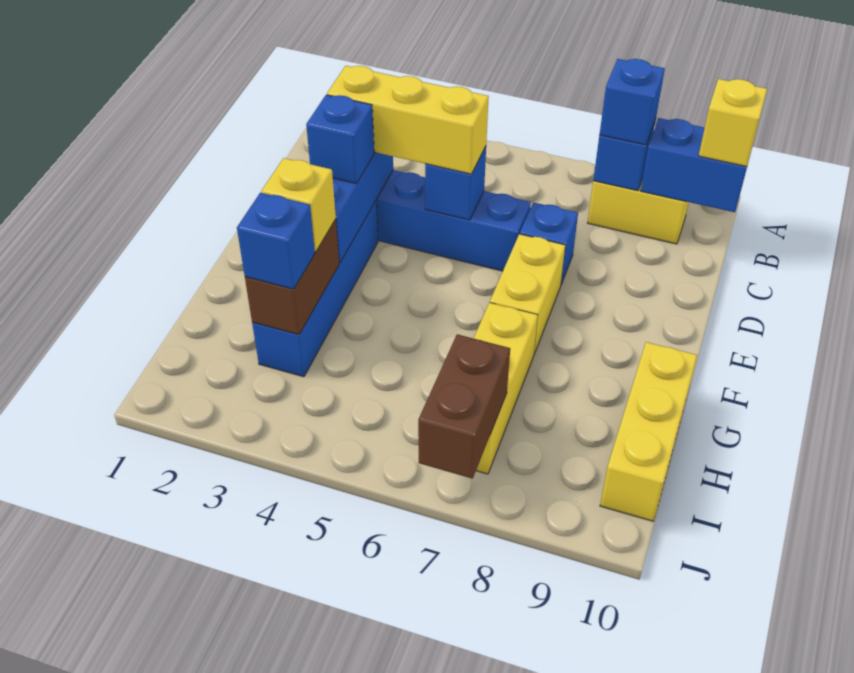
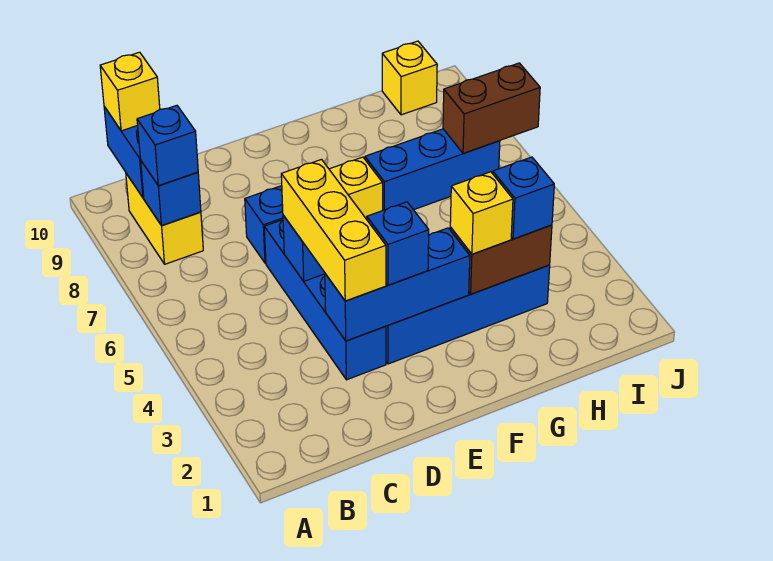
yellow brick G7:I7 level 1 -> blue brick G7:I7 level 1
yellow brick G10:I10 level 1 -> yellow brick I10 level 1

